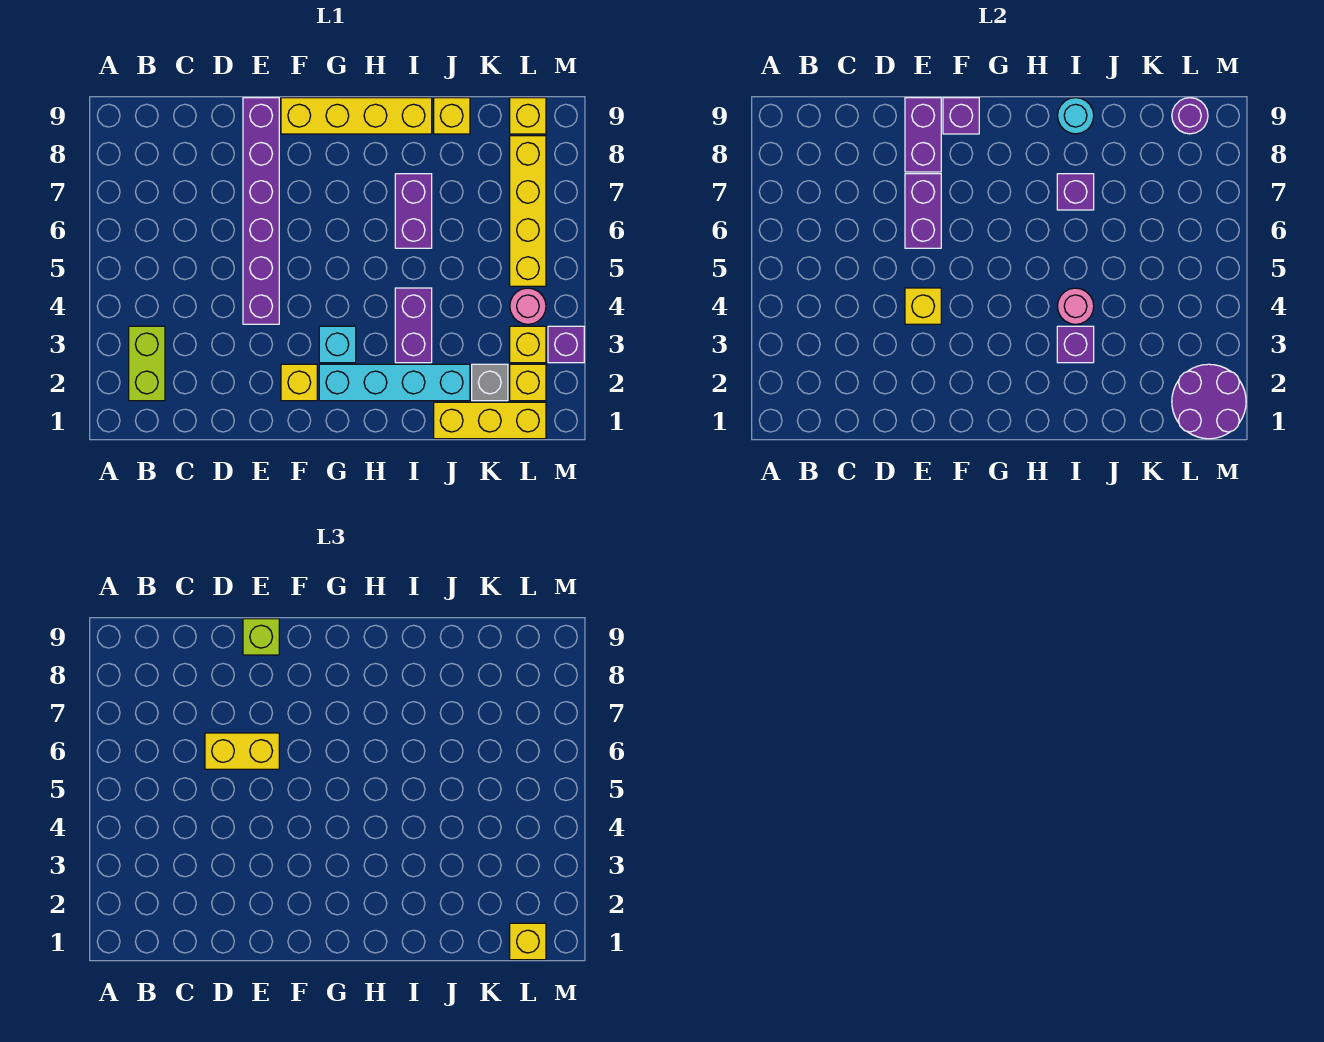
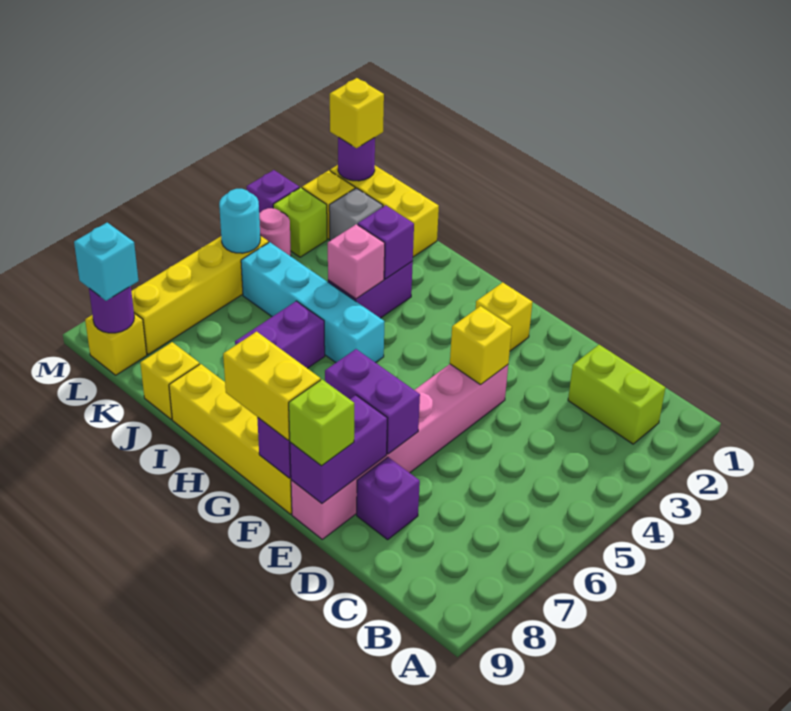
lime brick B2:B3 level 1 -> lime brick B2:C2 level 1
yellow brick D6:E6 level 3 -> yellow brick F9:G9 level 3
purple brick E4:E9 level 1 -> pink brick E4:E9 level 1
purple brick E6:E7 level 2 -> purple brick E7:F7 level 2
cyan brick G2:J2 level 1 -> cyan brick H5:K5 level 1
cyan brick G3 level 1 -> cyan brick L9 level 3
pink round brick I4 level 2 -> pink brick I4 level 2
purple brick I7 level 2 -> purple brick D8 level 1
cyan round brick I9 level 2 -> cyan round brick L5 level 2
purple round brick L1:M2 level 2 -> purple round brick L1 level 2
yellow brick L3 level 1 -> lime brick L3 level 1

